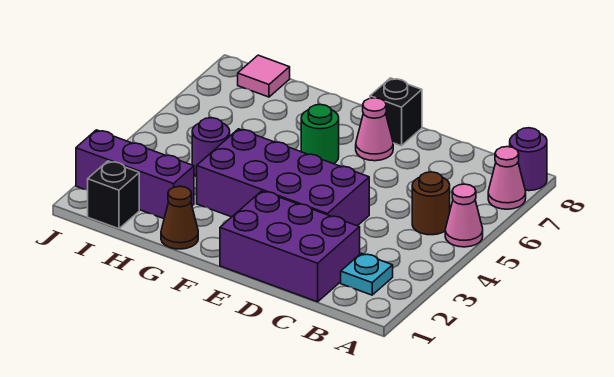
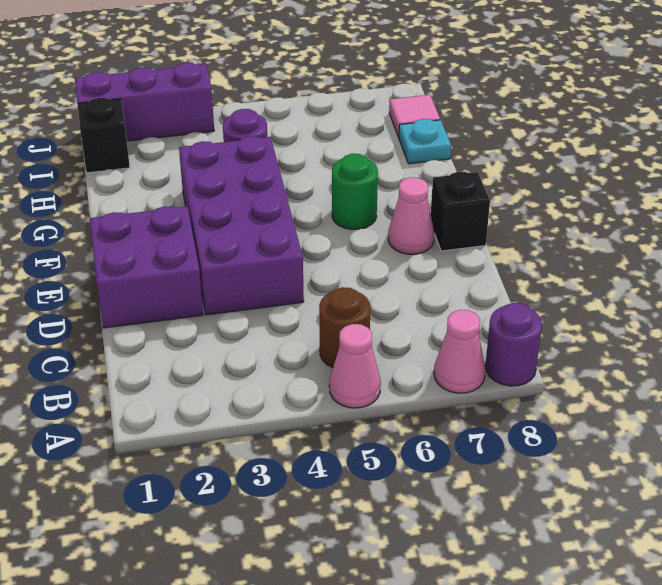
cyan plate B2 level 1 -> cyan plate H8 level 1
purple brick C1:E2 level 1 -> purple brick D1:E2 level 1
brown cone G1 level 1 -> none
purple brick H2:J2 level 1 -> purple brick J1:J3 level 1

